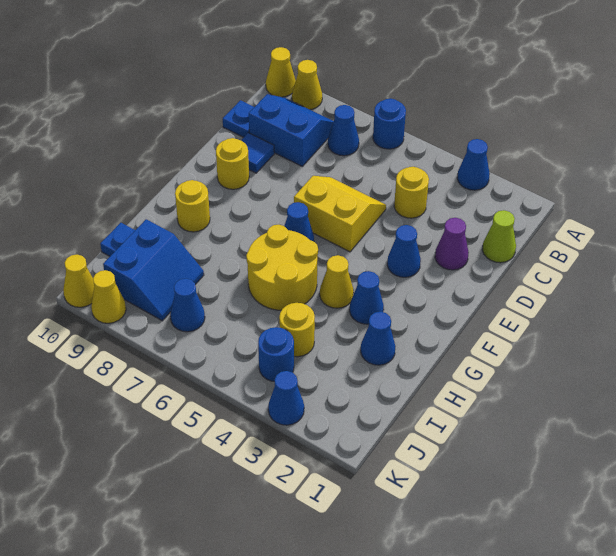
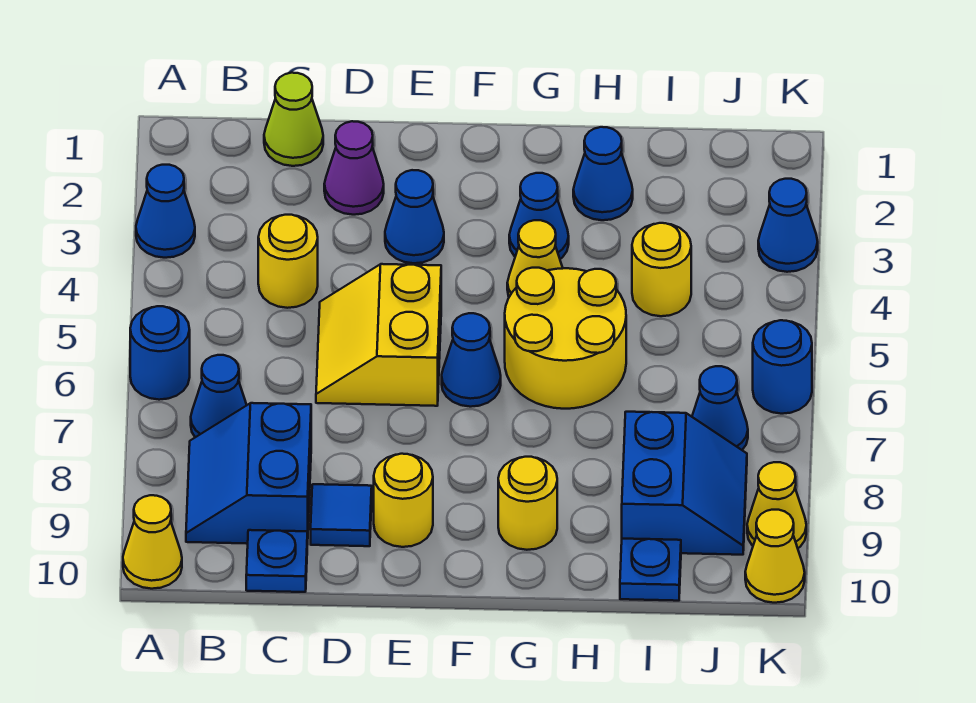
yellow cone A9 level 1 -> none
blue slope I8:J9 level 1 top 9 -> blue slope I8:J9 level 1 top I
blue round brick J4 level 1 -> blue round brick K6 level 1

